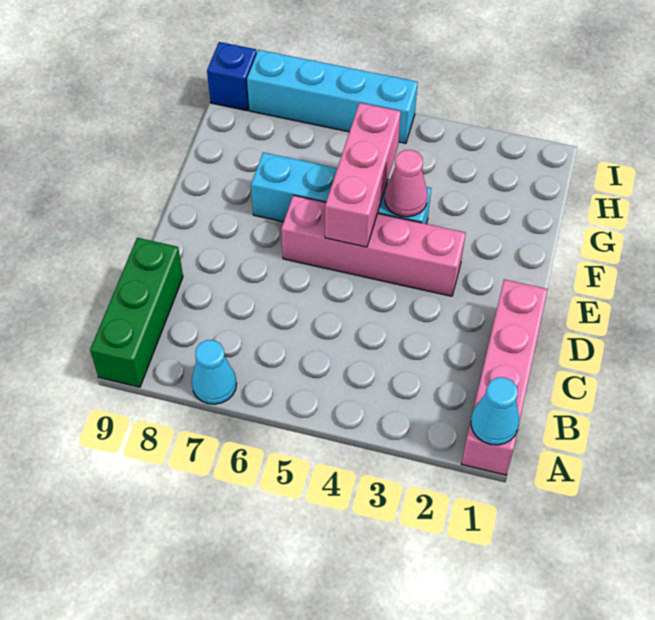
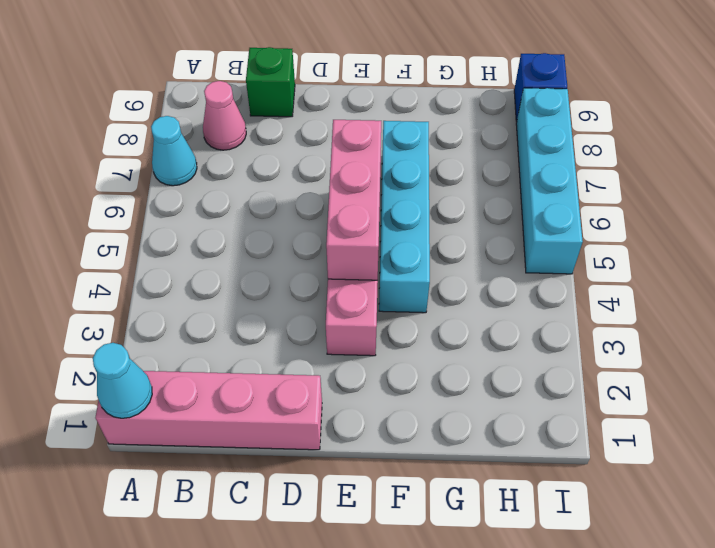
green brick A9:C9 level 1 -> green brick C9 level 1
pink brick E5:G5 level 2 -> pink brick E4:E6 level 2
pink cone F4 level 2 -> pink cone B8 level 1

